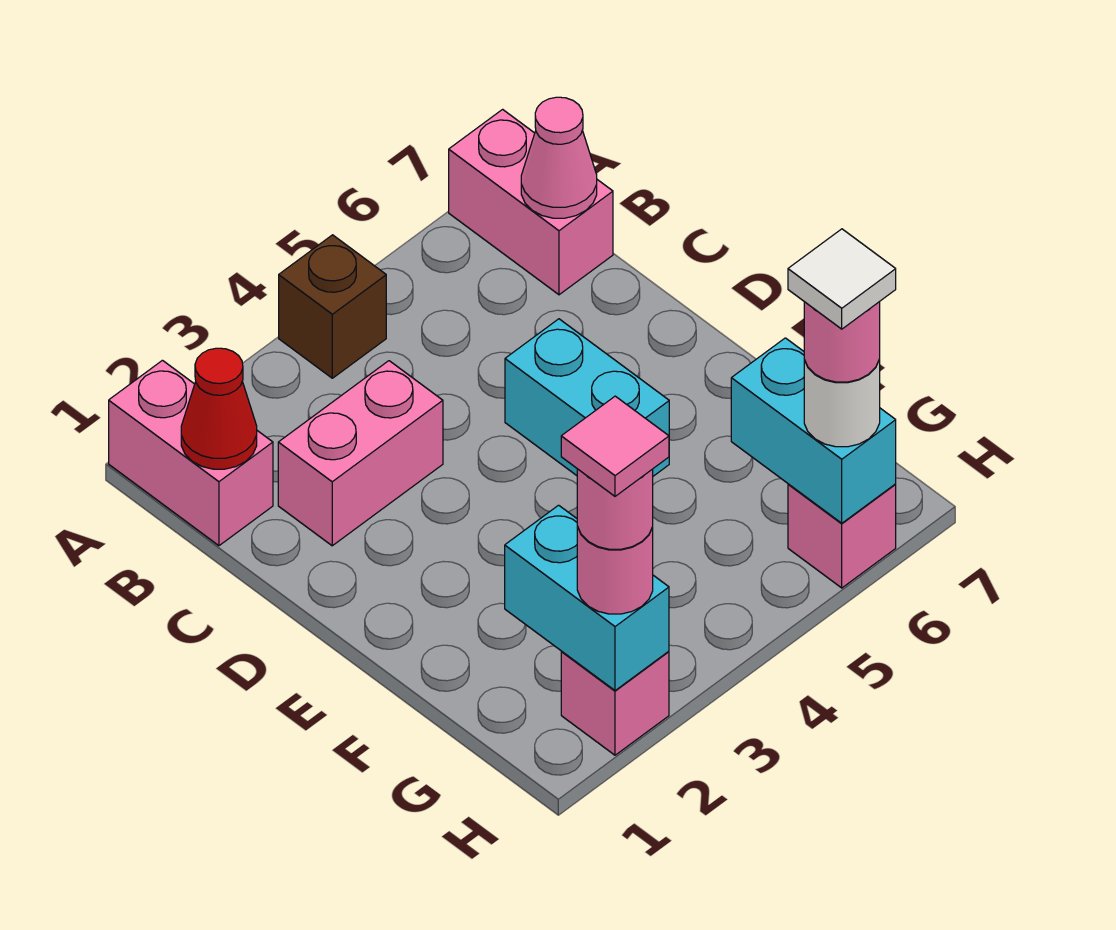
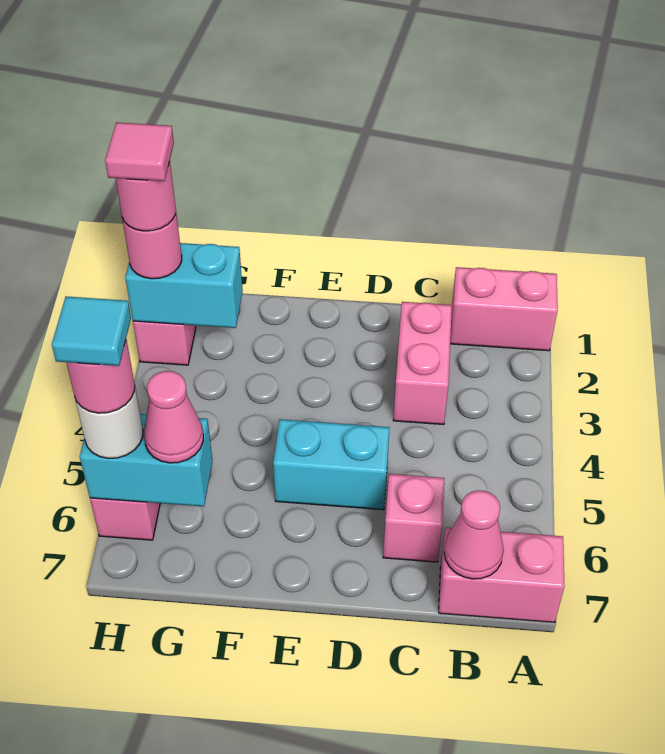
brown brick A4 level 1 -> none
red cone B1 level 2 -> none
none -> pink brick C6 level 1
none -> pink cone G6 level 3
white tile H6 level 5 -> cyan tile H6 level 5

